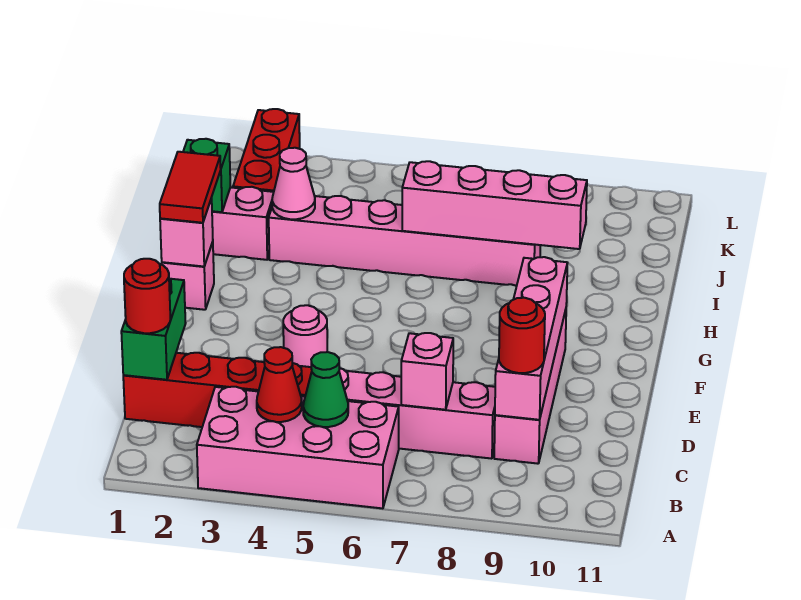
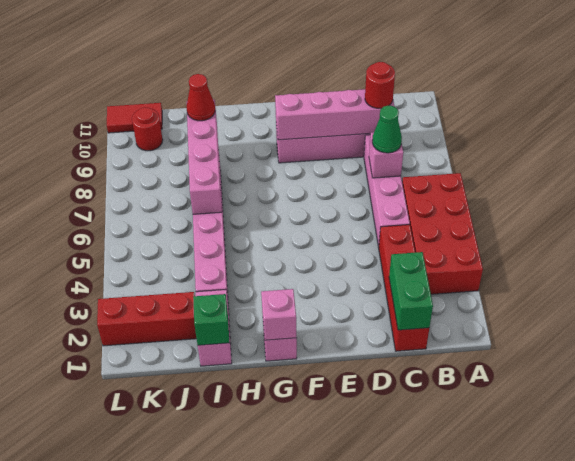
pink brick A3:B6 level 1 -> red brick A3:B6 level 1
red cone B4 level 2 -> red cone I9 level 3
green cone B5 level 2 -> green cone C7 level 3
green brick C1:D1 level 2 -> green brick C1:C2 level 2
red round brick C1 level 3 -> red round brick K10 level 1
pink round brick E4 level 1 -> none
red tile G1:H1 level 3 -> red tile K11:L11 level 1
pink cone I3 level 2 -> none

